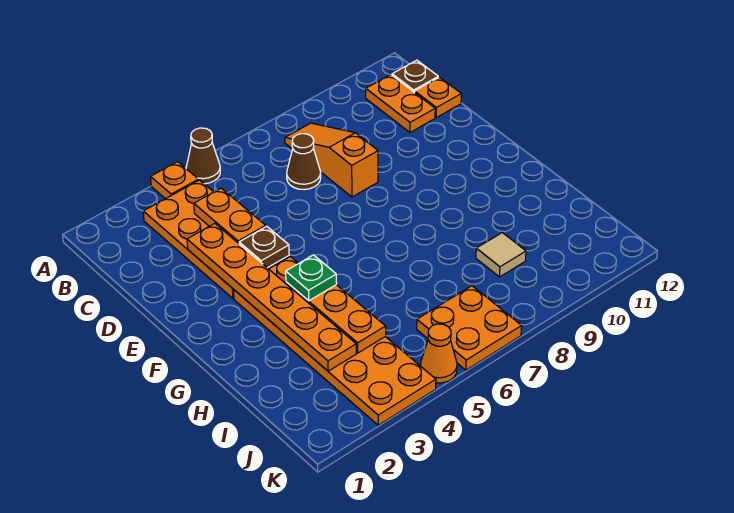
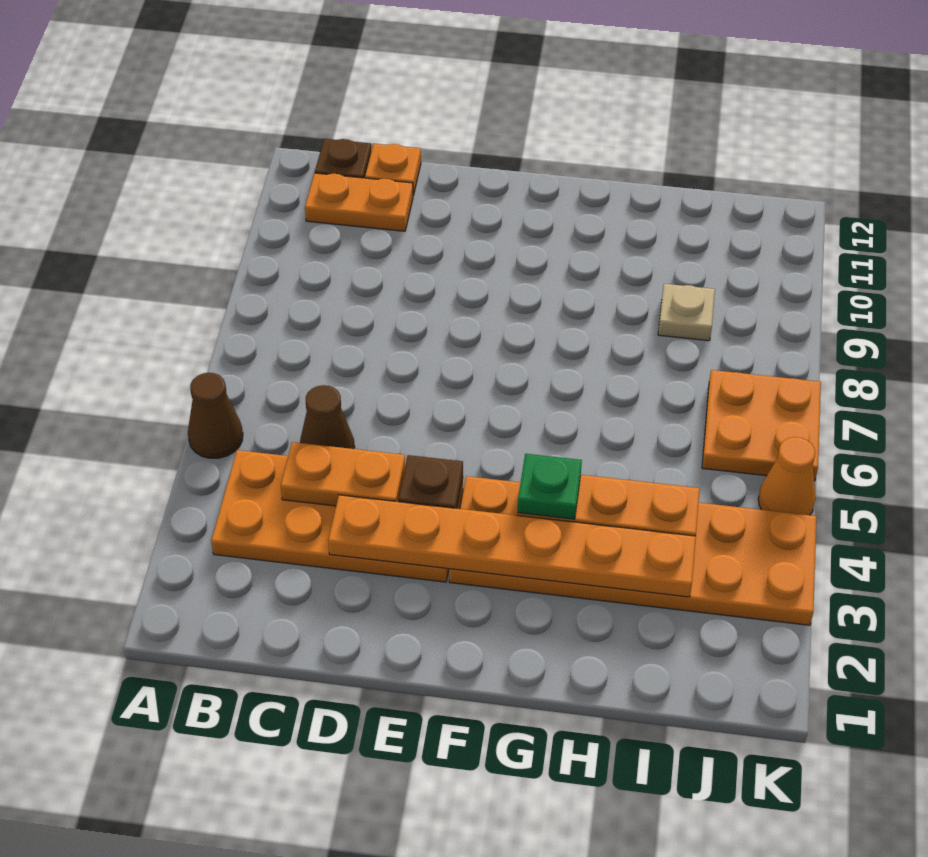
orange plate A4 level 1 -> none
orange slope B8:D8 level 1 top D -> none
brown cone C7 level 1 -> brown cone C5 level 1
tan tile I9 level 1 -> tan plate I9 level 1

